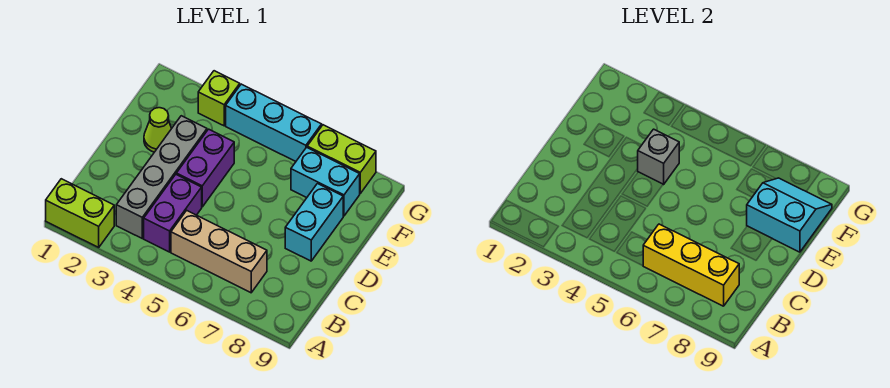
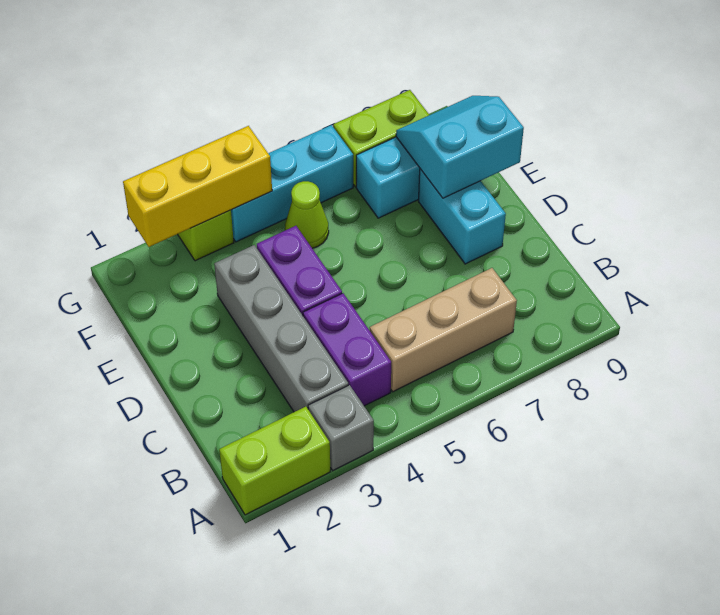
yellow brick B6:B8 level 2 -> yellow brick G2:G4 level 2
lime cone E2 level 1 -> lime cone F5 level 1
grey brick E4 level 2 -> grey brick A3 level 1

